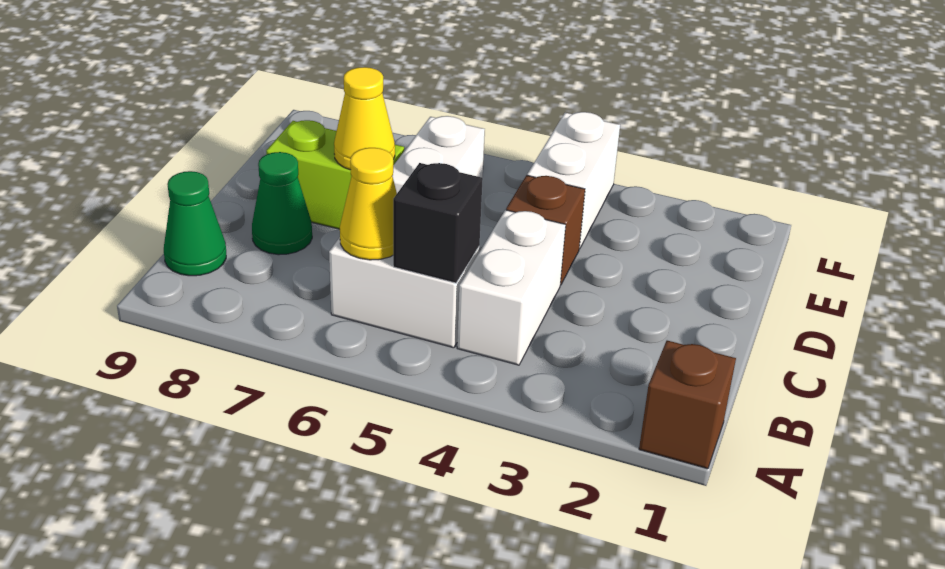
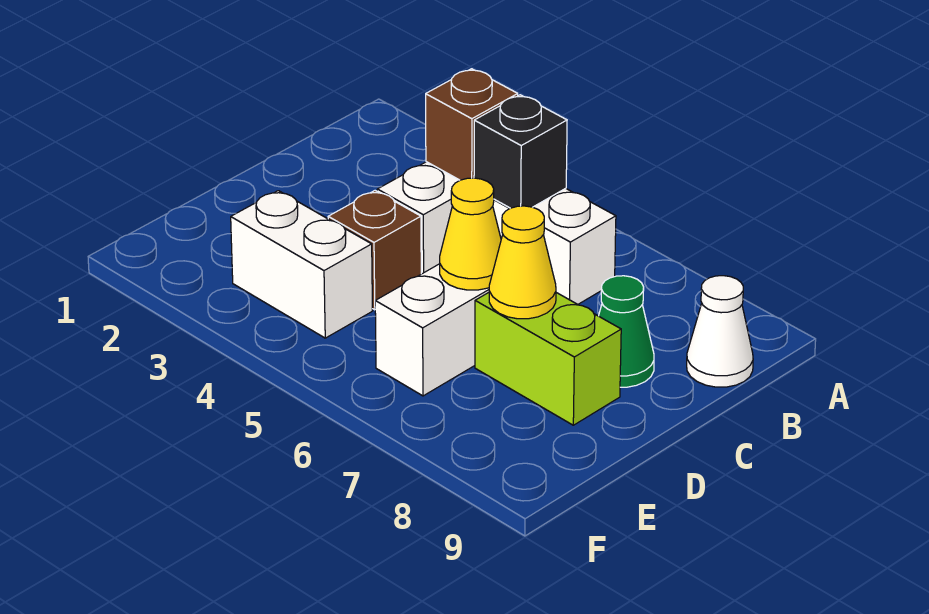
brown brick A1 level 1 -> brown brick B4 level 2
yellow cone B6 level 2 -> yellow cone D6 level 2
green cone B9 level 1 -> white cone B9 level 1
white brick E4:F4 level 1 -> white brick E3:E4 level 1

